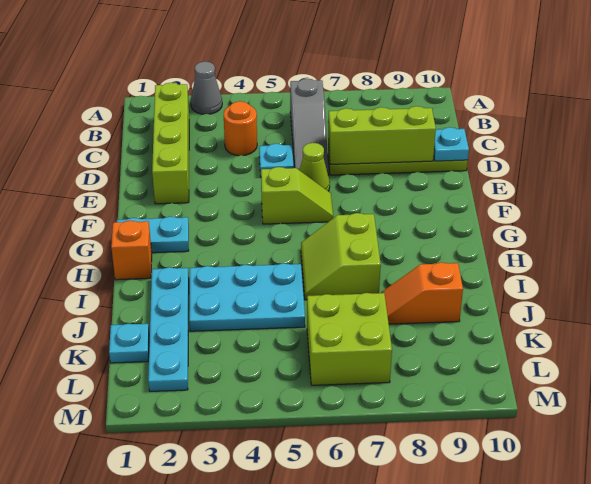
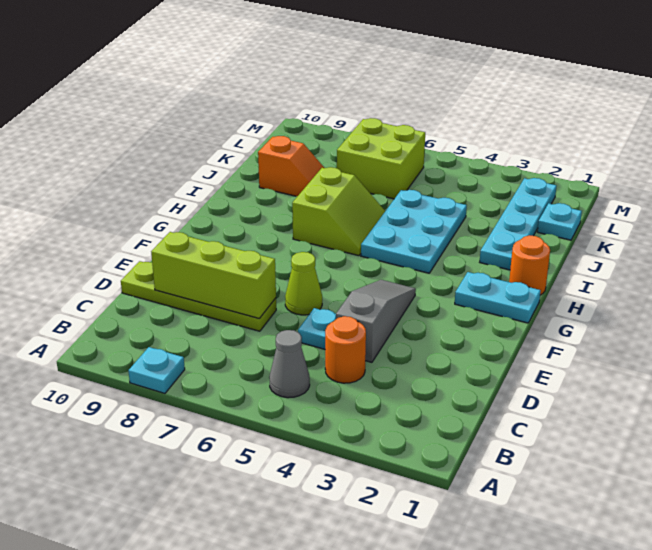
grey cone A3 level 1 -> grey cone B5 level 1
lime brick B2:E2 level 1 -> none
grey slope B6:D6 level 1 top B -> grey slope D4:F4 level 1 top D
cyan plate D10 level 2 -> cyan plate A8 level 1
lime slope F5:F6 level 1 top 5 -> none
orange brick H1 level 1 -> orange round brick H1 level 1
cyan plate I3:J5 level 1 -> cyan plate H4:J5 level 1

